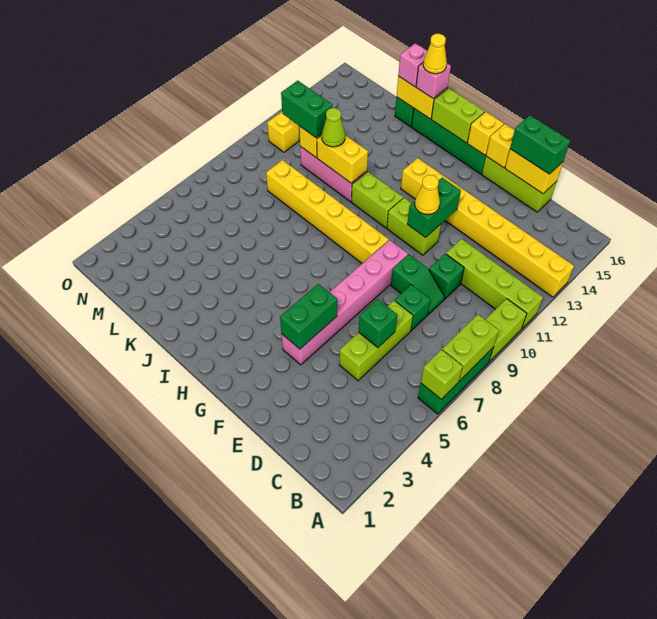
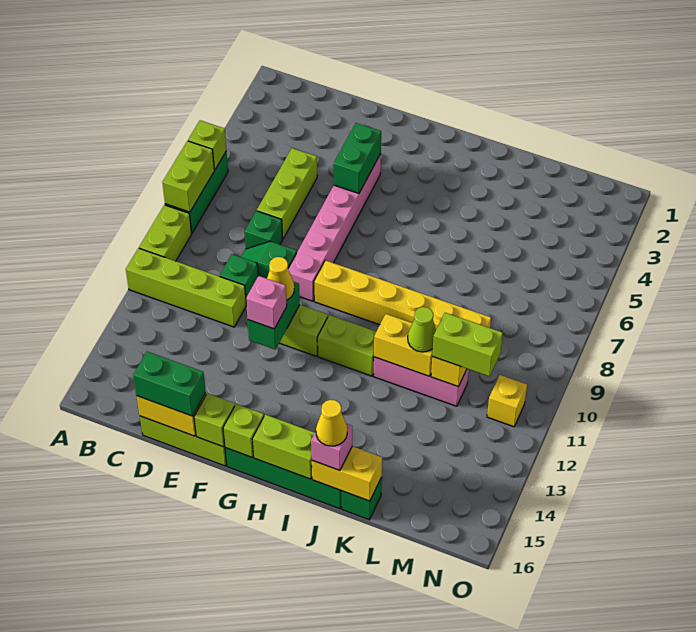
yellow brick A13:H13 level 1 -> none
green brick D6 level 2 -> none
yellow brick F16 level 2 -> lime brick F16 level 2
yellow brick G16 level 2 -> lime brick G16 level 2
pink brick K16 level 3 -> pink brick F12 level 3
green brick L11:M11 level 3 -> lime brick L11:M11 level 3

